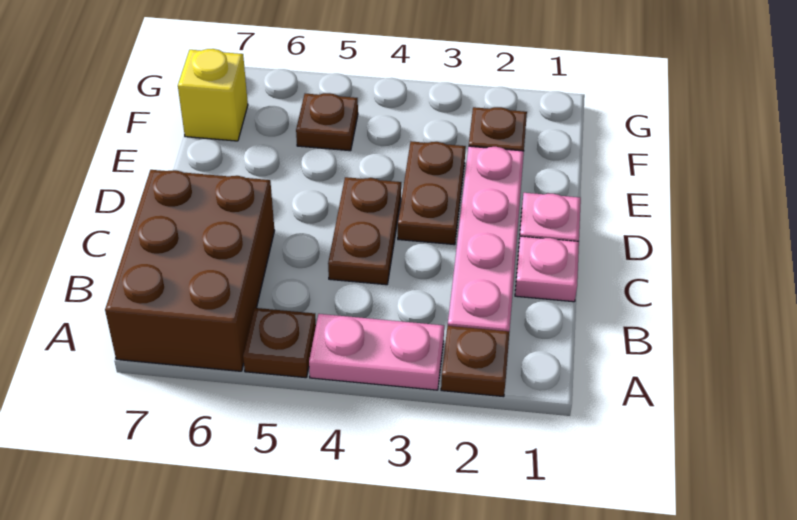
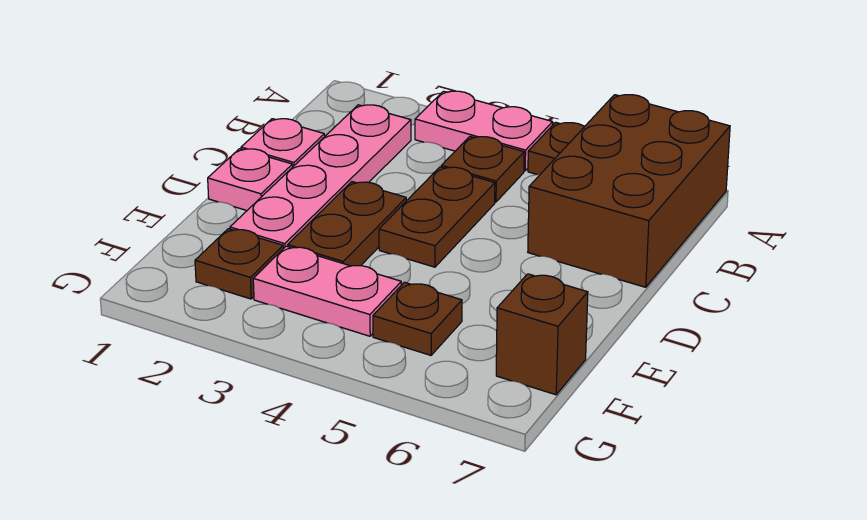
brown plate A2 level 1 -> brown plate B4 level 1
none -> pink plate F3:F4 level 1
yellow brick F7 level 1 -> brown brick F7 level 1

